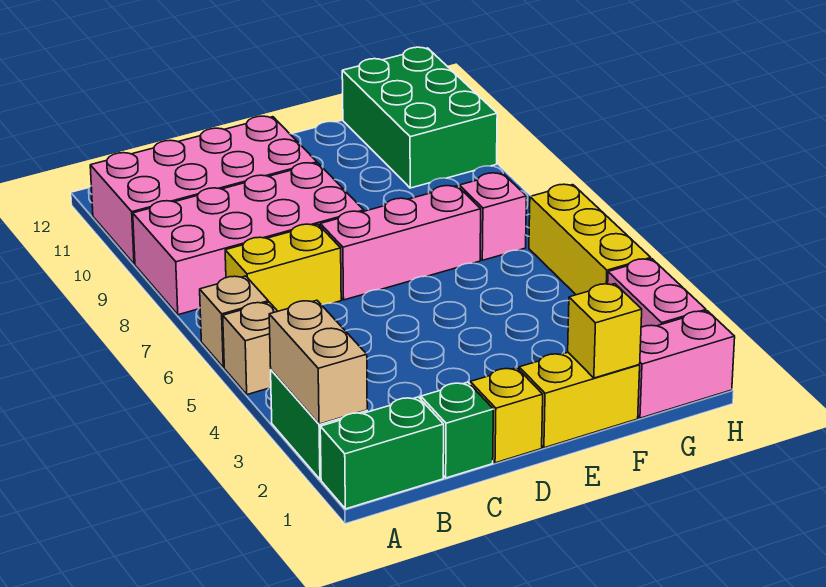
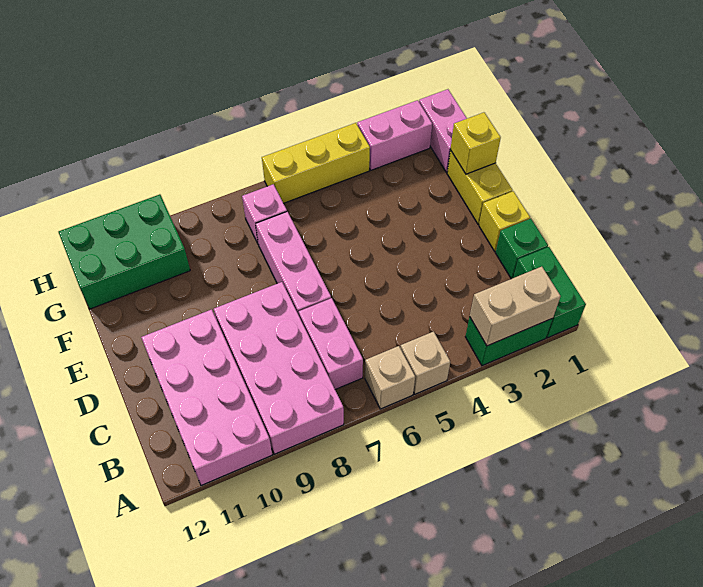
yellow brick B7:C7 level 1 -> pink brick B7:C7 level 1

